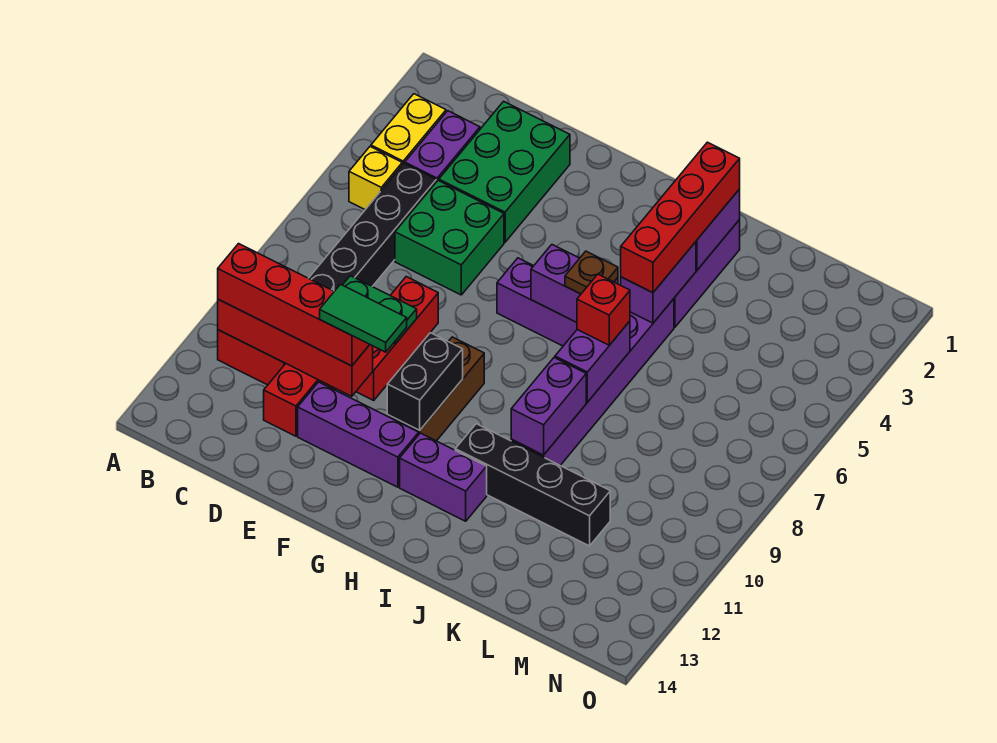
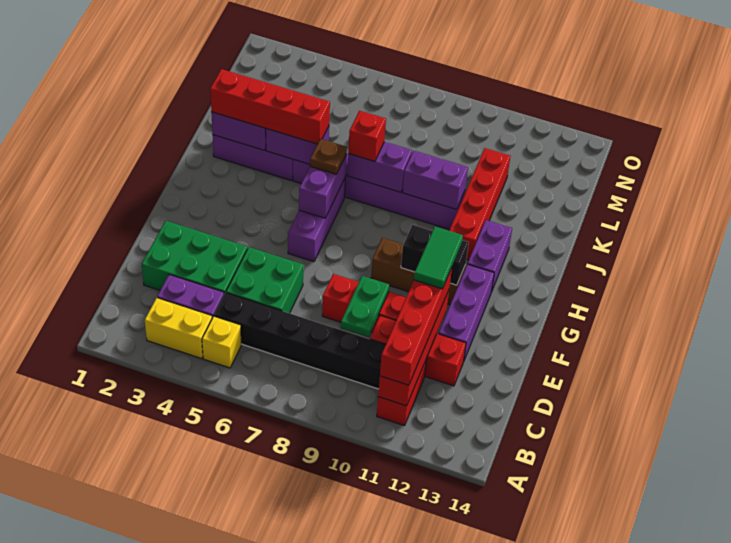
black brick I11:L11 level 1 -> red brick I11:L11 level 1

